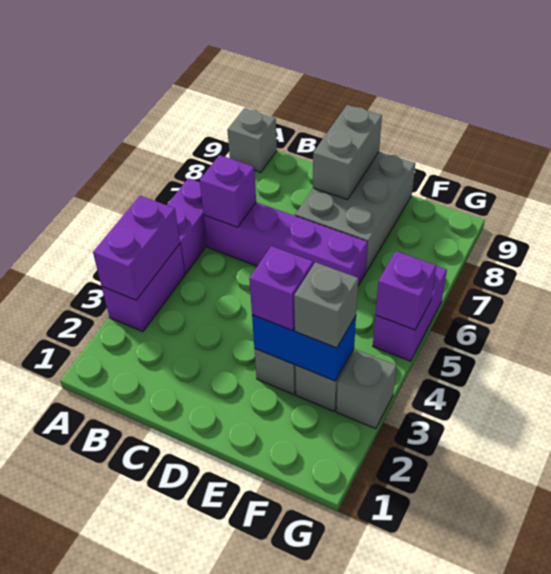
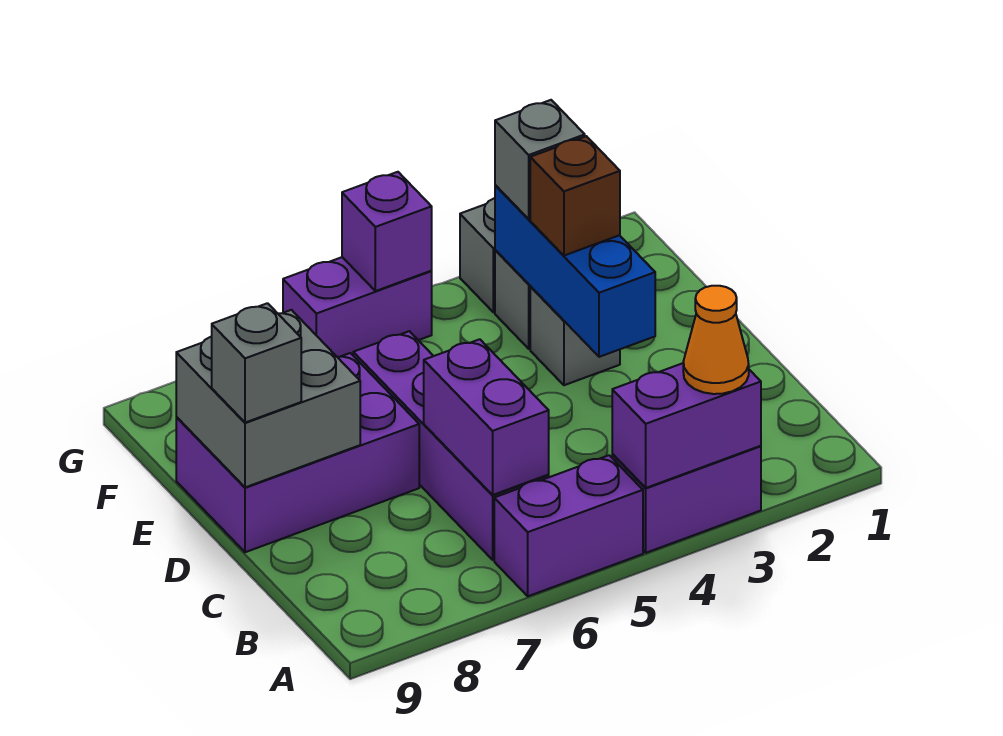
none -> orange cone A3 level 3
grey brick A9 level 1 -> grey brick D9 level 3
purple brick B6 level 2 -> purple brick B6:C6 level 2
grey brick D7:E9 level 1 -> purple brick D7:E9 level 1
grey brick D8:D9 level 2 -> grey brick D8:E9 level 2
blue brick E3:F3 level 2 -> blue brick D3:F3 level 2
purple brick E3 level 3 -> brown brick E3 level 3

